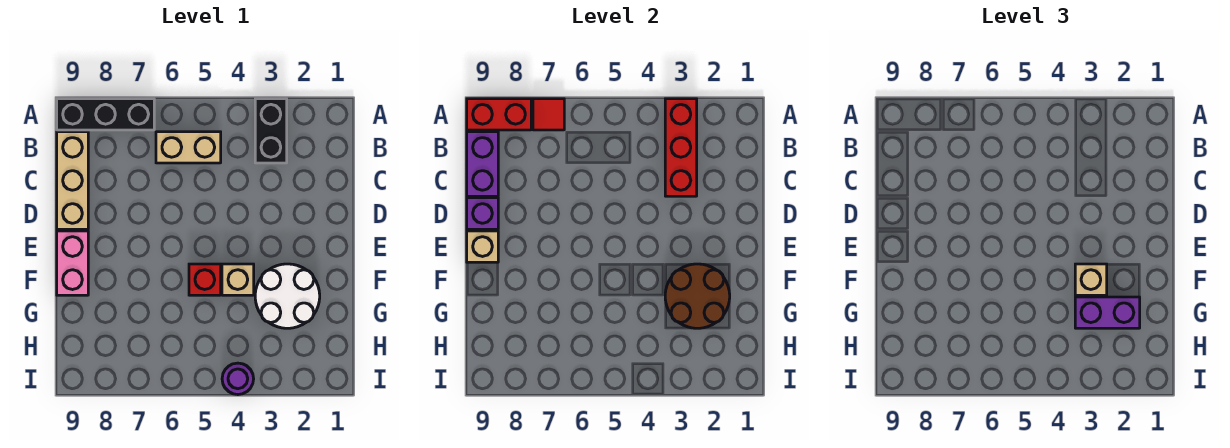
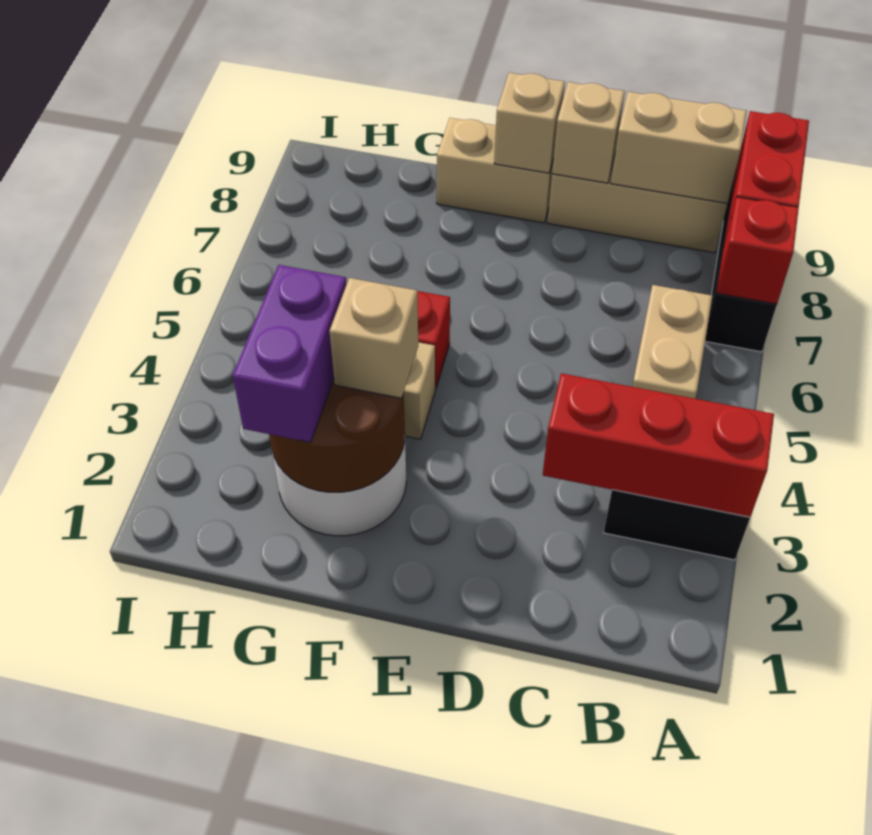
red tile A7 level 2 -> red brick A7 level 2
purple brick B9:C9 level 2 -> tan brick B9:C9 level 2
purple brick D9 level 2 -> tan brick D9 level 2
pink brick E9:F9 level 1 -> tan brick E9:F9 level 1
purple round brick I4 level 1 -> none

